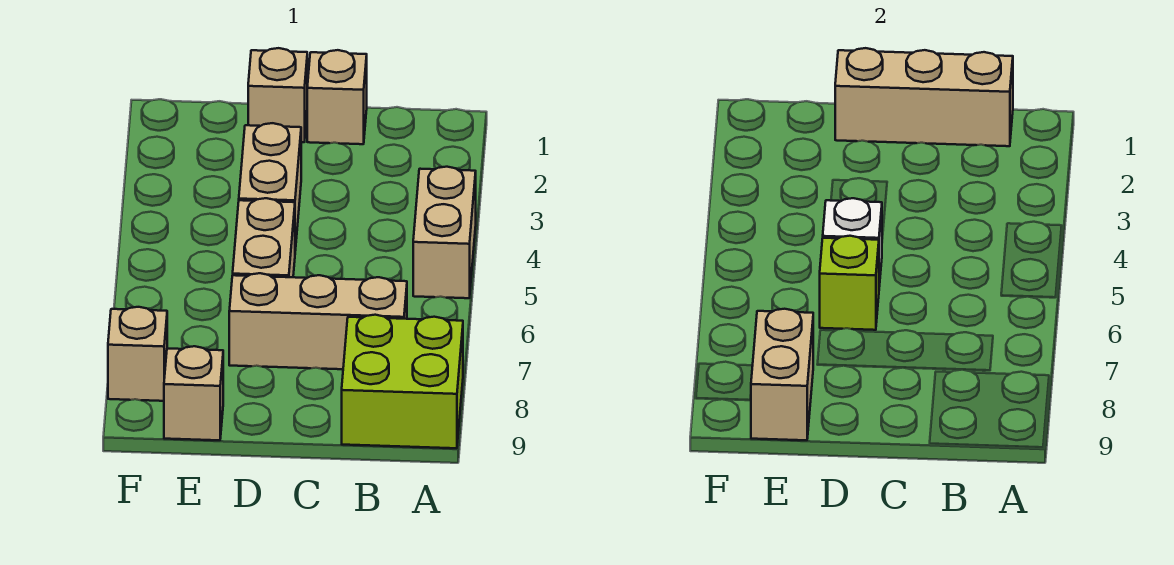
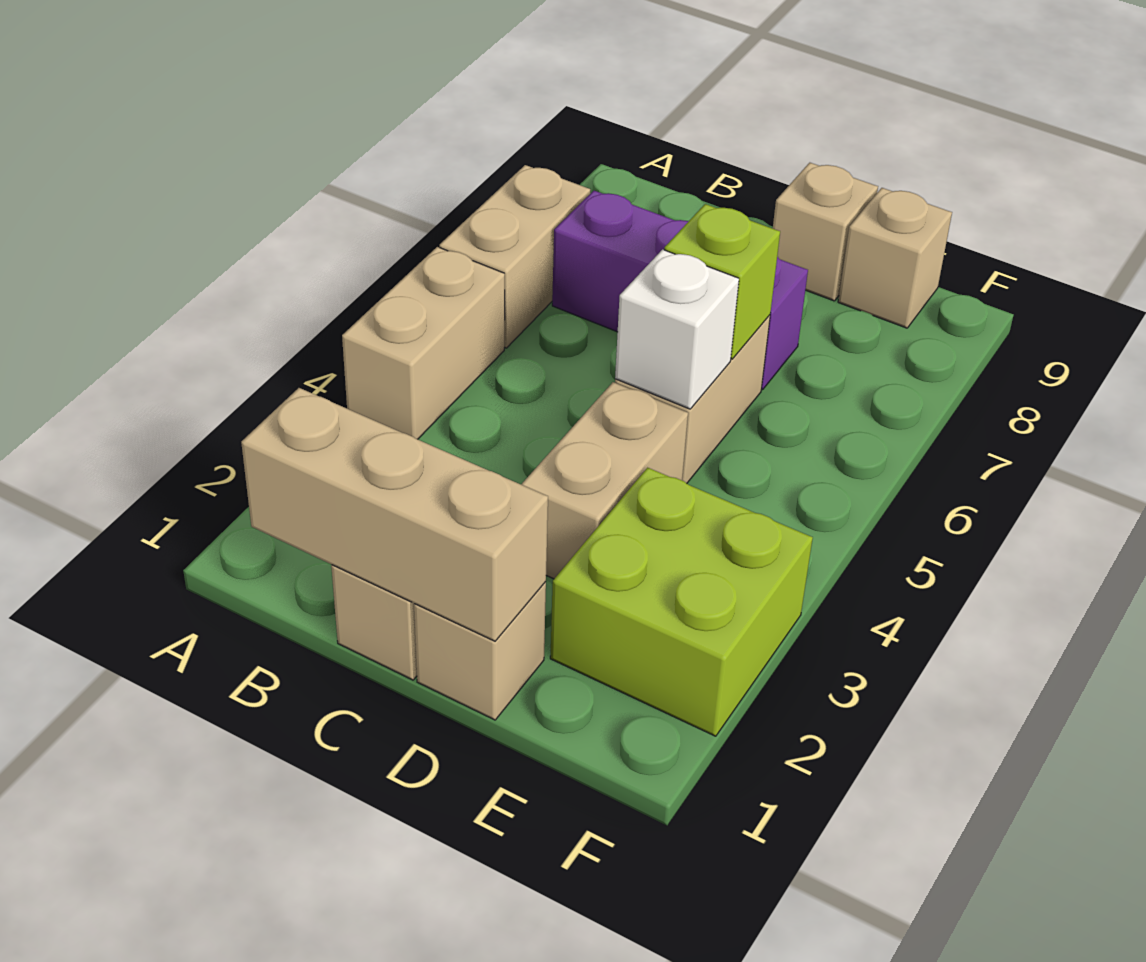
lime brick A8:B9 level 1 -> lime brick E2:F3 level 1
tan brick B7:D7 level 1 -> purple brick B7:D7 level 1
tan brick E8:E9 level 2 -> tan brick A6:A7 level 1
tan brick F8 level 1 -> tan brick D9 level 1

